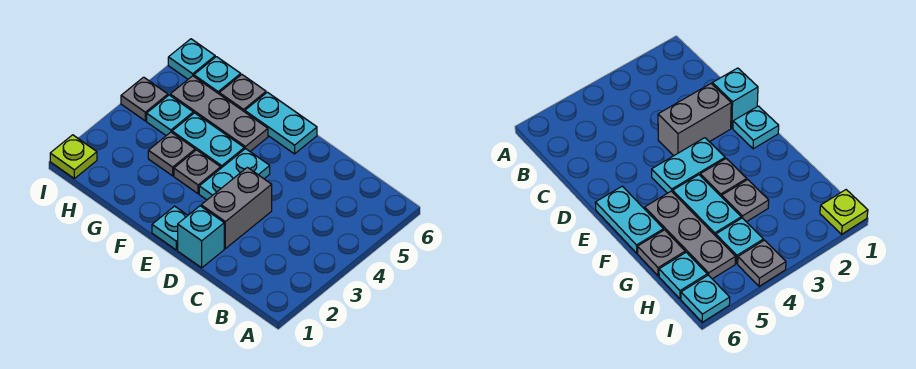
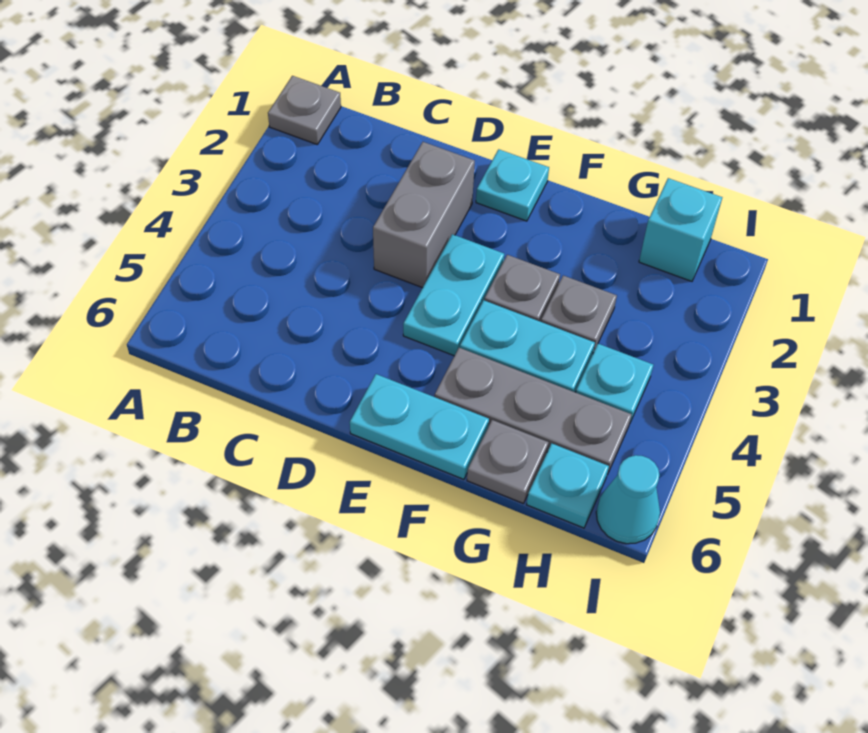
cyan brick D1 level 1 -> cyan brick H1 level 1
lime plate I1 level 1 -> none
grey plate I4 level 1 -> grey plate A1 level 1
cyan plate I6 level 1 -> cyan cone I6 level 1

